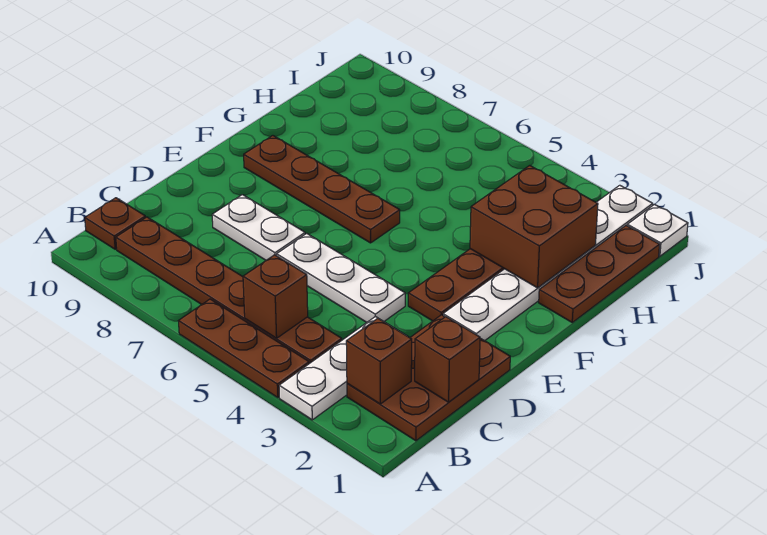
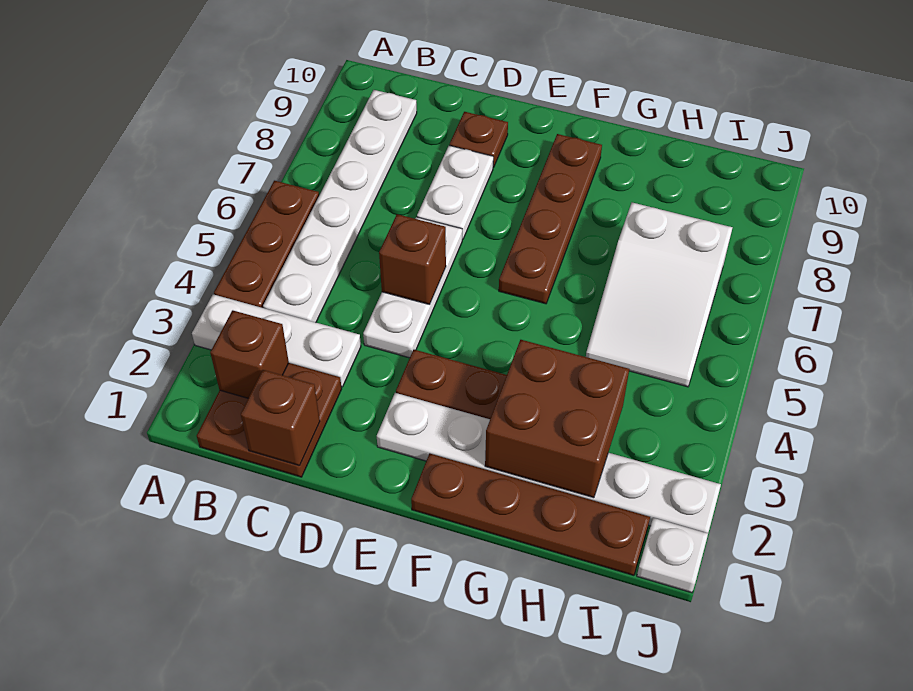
brown plate B1:D2 level 1 -> brown plate B1:C2 level 1
brown plate B4:B9 level 1 -> white plate B4:B9 level 1
brown brick B5 level 2 -> brown brick D5 level 2
brown plate B10 level 1 -> brown plate D9 level 1
brown plate G1:I1 level 1 -> brown plate F1:I1 level 1
none -> white slope H5:I7 level 1 top 7

